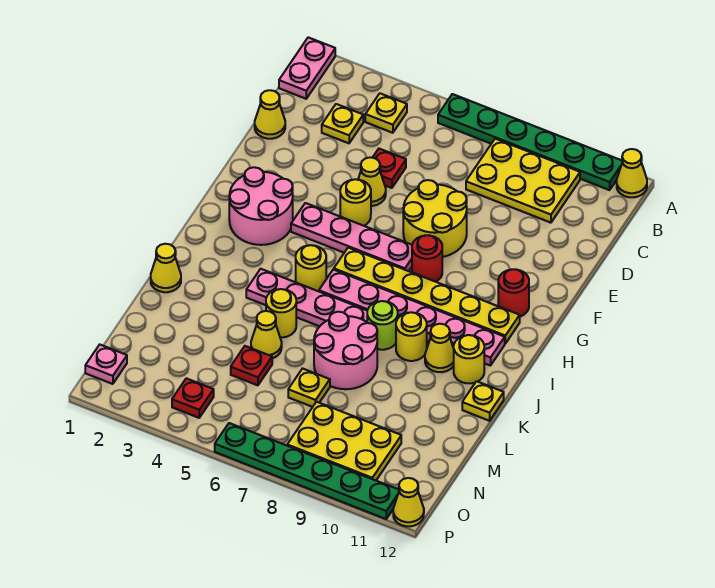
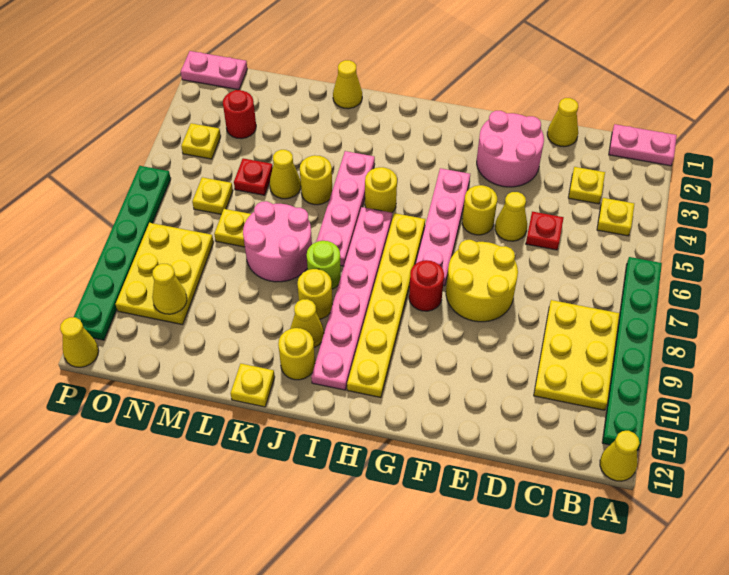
pink round brick G2:H3 level 1 -> pink round brick E2:F3 level 1
red round brick G11 level 1 -> red round brick N3 level 1
none -> yellow plate N6 level 1
none -> yellow cone N10 level 2
pink plate O1 level 1 -> pink plate O1:P1 level 1
red plate O4 level 1 -> yellow plate O4 level 1

